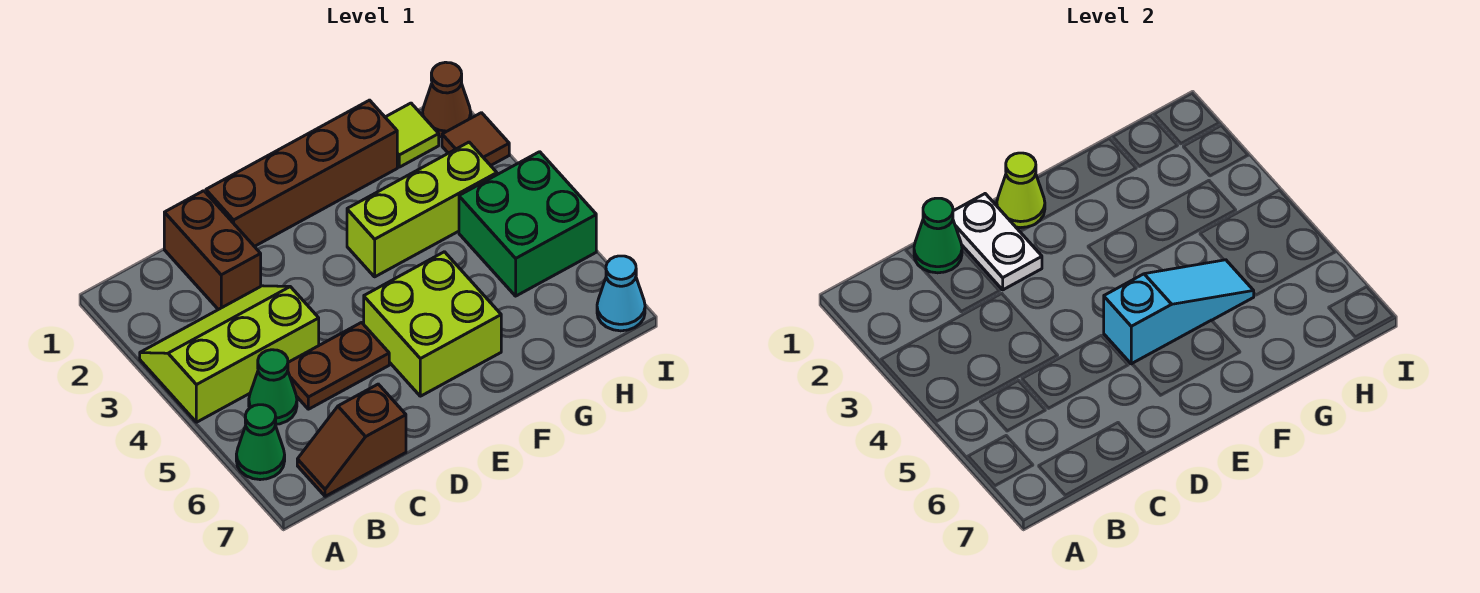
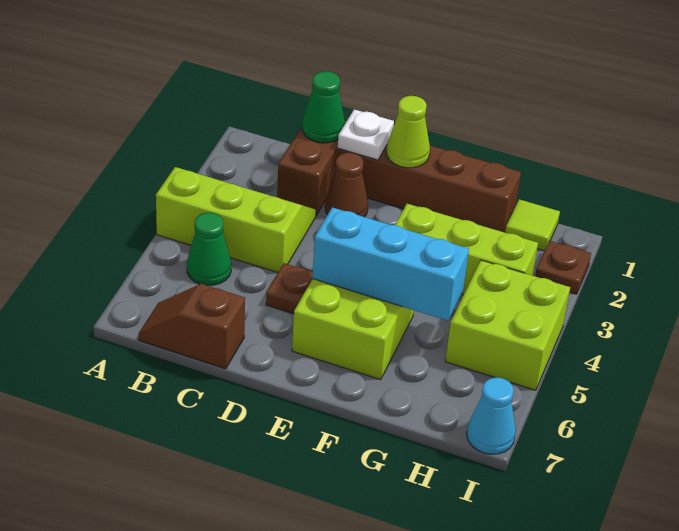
green cone A6 level 1 -> none
brown plate C5:D5 level 1 -> brown plate D5 level 1
white plate D1:D2 level 2 -> white plate D1 level 2
cyan slope E5:G5 level 2 top E -> cyan brick E5:G5 level 2
green brick H4:I5 level 1 -> lime brick H4:I5 level 1
brown cone I1 level 1 -> brown cone D2 level 1
brown tile I2 level 1 -> brown plate I2 level 1

